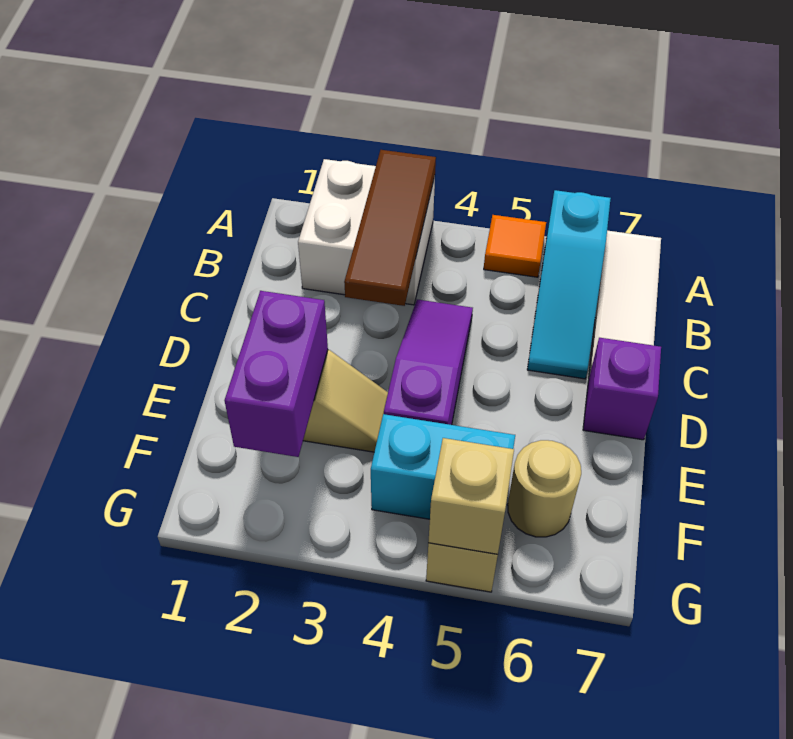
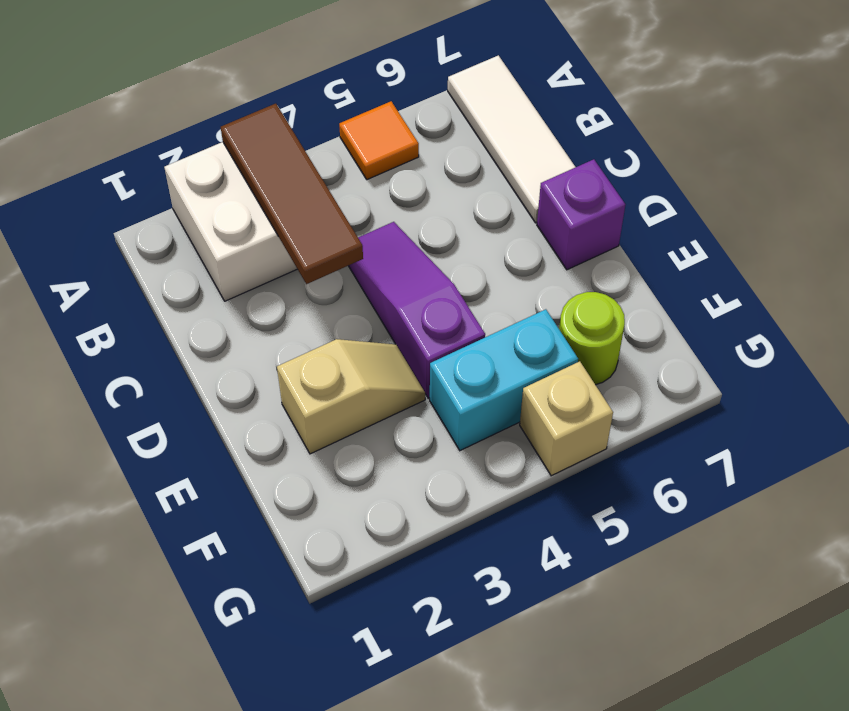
cyan slope A6:C6 level 1 top A -> none
purple brick E2:F2 level 2 -> none
tan round brick F6 level 1 -> lime round brick F6 level 1
tan brick G5 level 2 -> none

